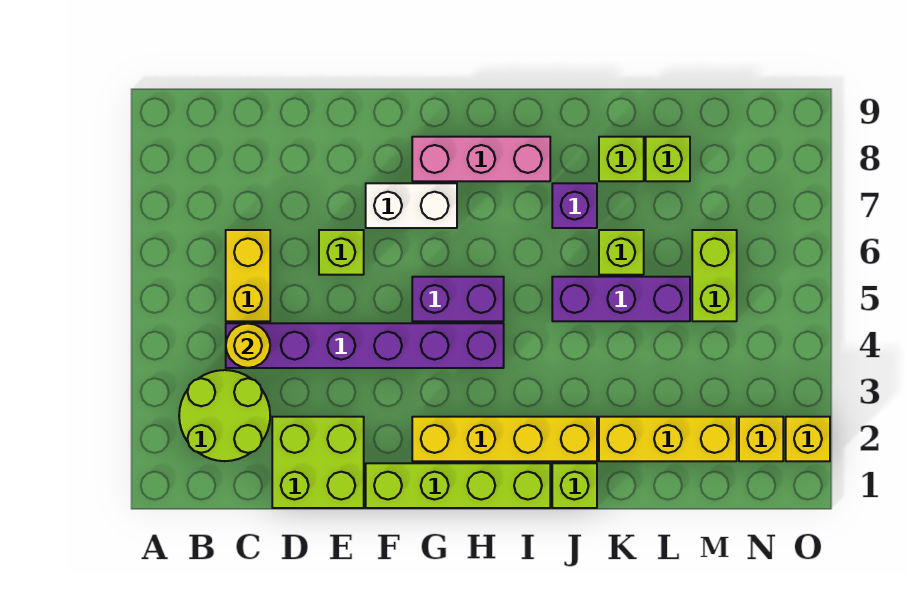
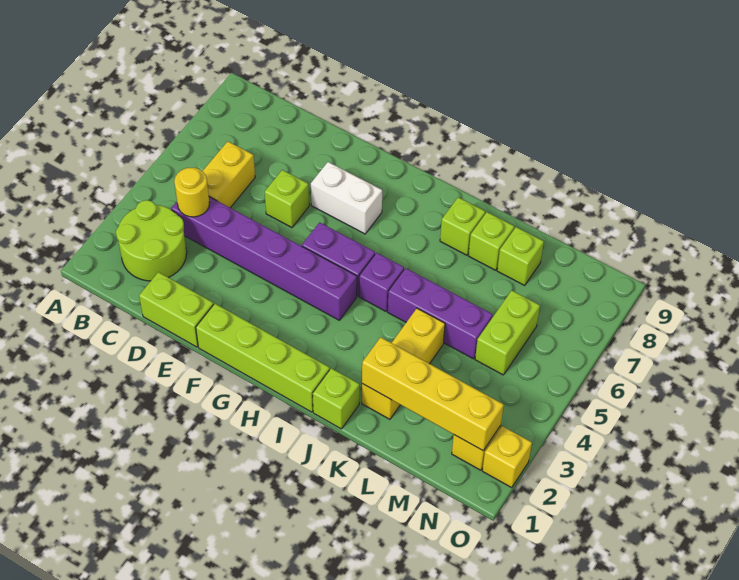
lime brick D1:E2 level 1 -> lime brick D1:E1 level 1
yellow brick G2:J2 level 1 -> yellow brick K2:N2 level 2
pink brick G8:I8 level 1 -> none
purple brick J7 level 1 -> purple brick I5 level 1
yellow brick K2:M2 level 1 -> yellow brick K2:K4 level 1
lime brick K6 level 1 -> lime brick J8 level 1

